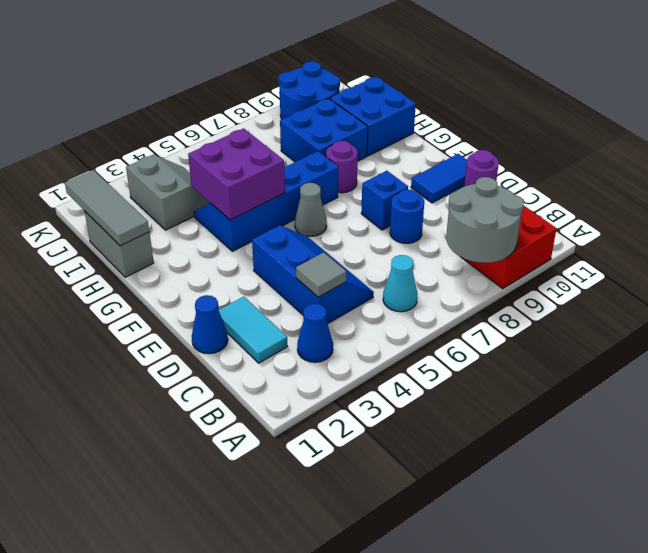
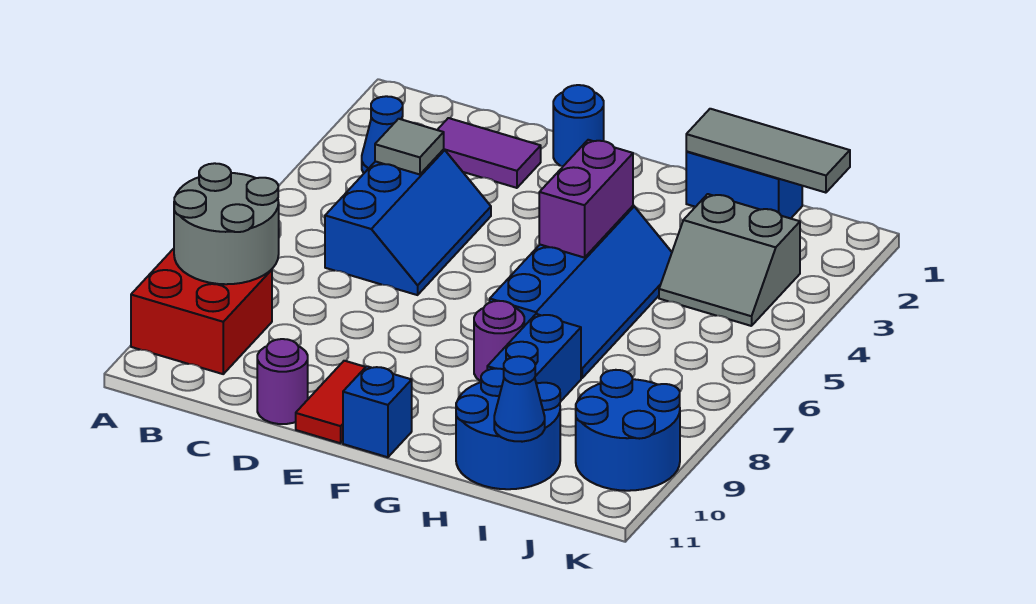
cyan cone B6 level 1 -> none
cyan tile C2:D2 level 1 -> purple tile C2:D2 level 1
blue slope C4:E5 level 1 top 4 -> blue slope C4:D6 level 1 top C
blue cone D1 level 1 -> blue cone I11 level 2
blue round brick D8 level 1 -> blue round brick E1 level 1
blue brick E8 level 1 -> blue brick F11 level 1
blue tile E10:E11 level 1 -> red tile E10:E11 level 1
grey cone F6 level 1 -> none
purple brick G4:H5 level 2 -> purple brick G4:G5 level 2
grey brick H1:I1 level 1 -> blue brick H1:I1 level 1
blue brick H8:I9 level 1 -> blue brick H8:H9 level 1
blue brick H10:I11 level 1 -> blue round brick H10:I11 level 1

